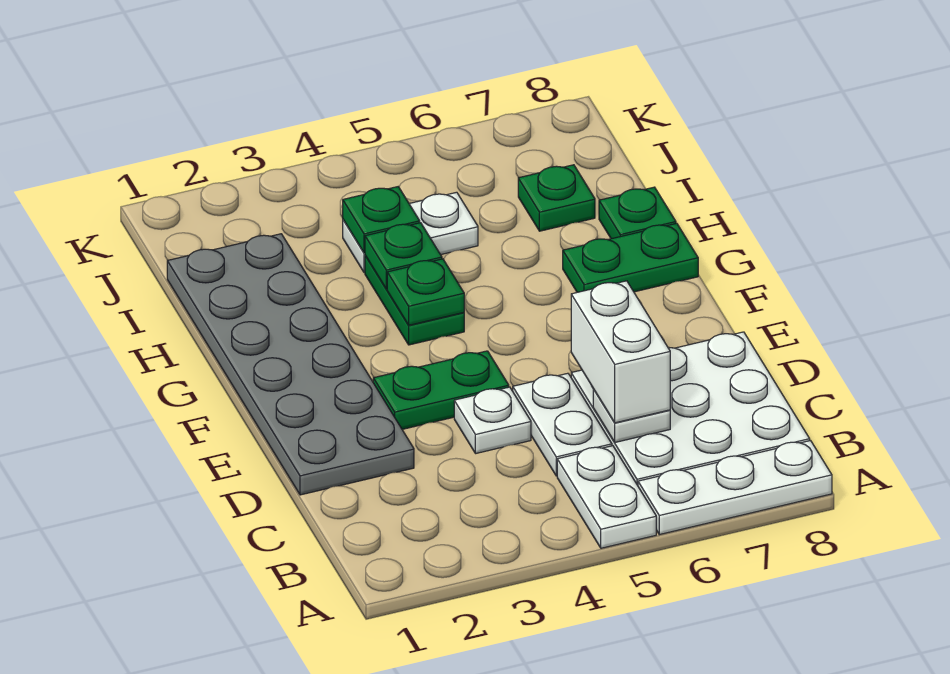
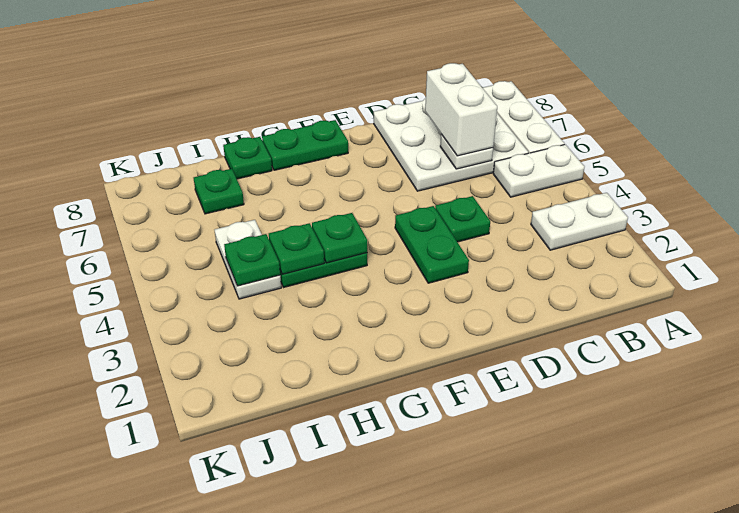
white plate C5:D5 level 1 -> white plate A3:B3 level 1
white brick C6:D6 level 3 -> white brick C6:C7 level 3
grey plate D1:I2 level 1 -> none
white plate D4 level 1 -> green plate D4 level 1
green plate G7:G8 level 1 -> green plate F8:G8 level 1

